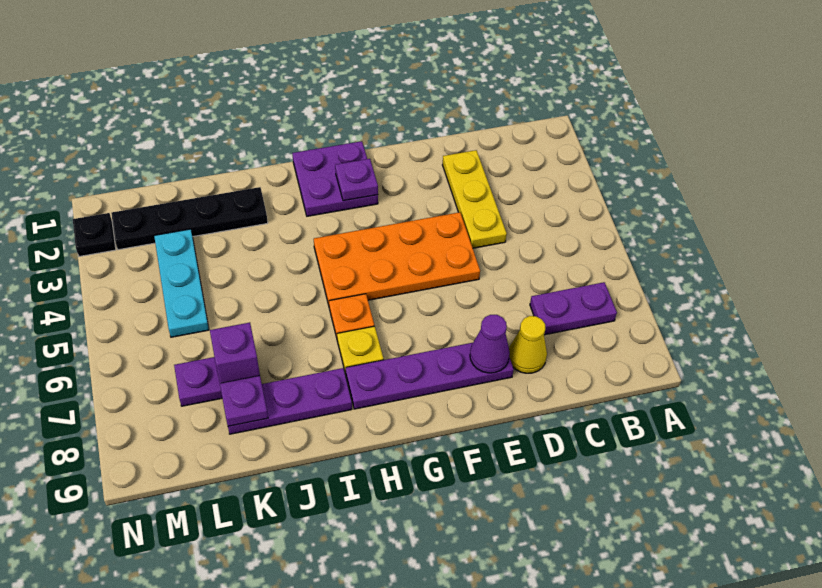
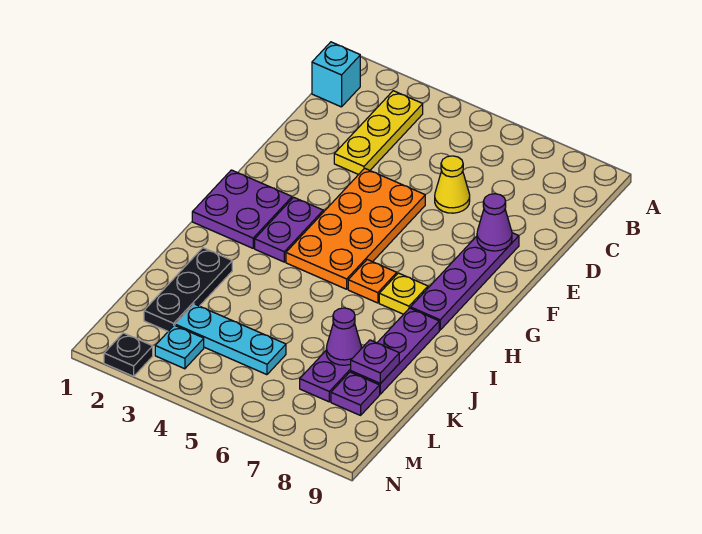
none -> cyan brick B1 level 1
purple plate B7:C7 level 1 -> purple plate G3:H3 level 1
yellow plate D2:D4 level 1 -> yellow plate B3:D3 level 1
yellow cone D8 level 1 -> yellow cone D6 level 1
purple plate G2 level 2 -> purple plate L8 level 1
black plate J2:M2 level 1 -> black plate J2:L2 level 1
purple brick K7 level 2 -> purple cone K7 level 2
none -> cyan plate M3 level 1

